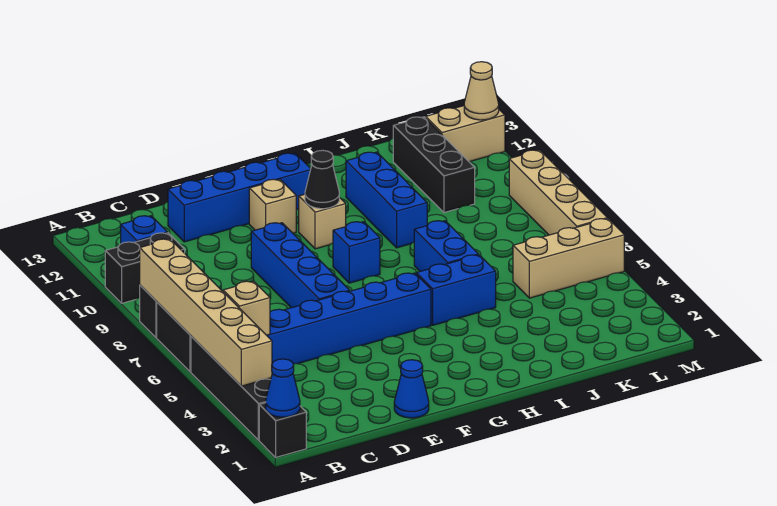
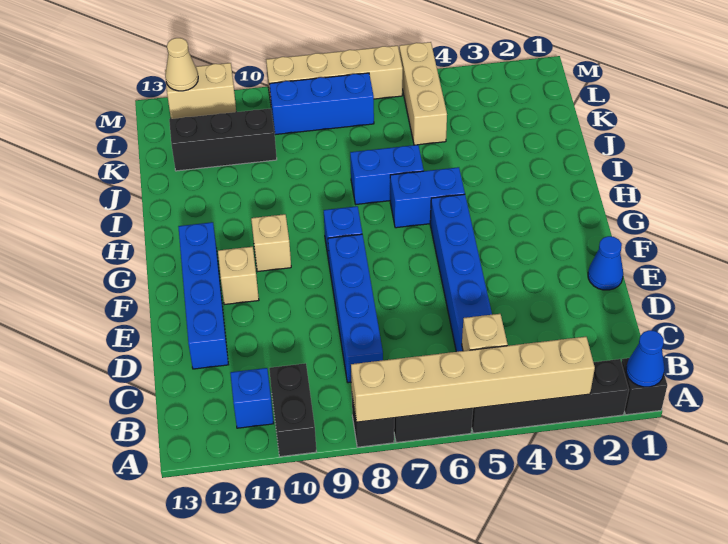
blue brick E6:E9 level 1 -> blue brick C8:F8 level 1
black cone G10 level 2 -> none
blue brick H5:I5 level 1 -> blue brick H5:H6 level 1
blue brick I9:I11 level 1 -> blue brick L7:L9 level 1
tan brick L12:M12 level 1 -> tan brick M11:M12 level 1

